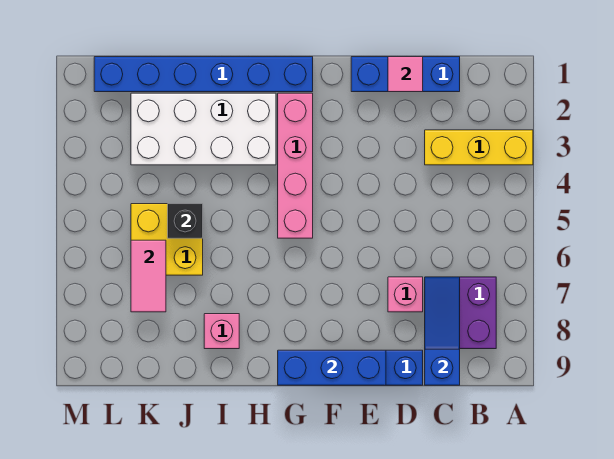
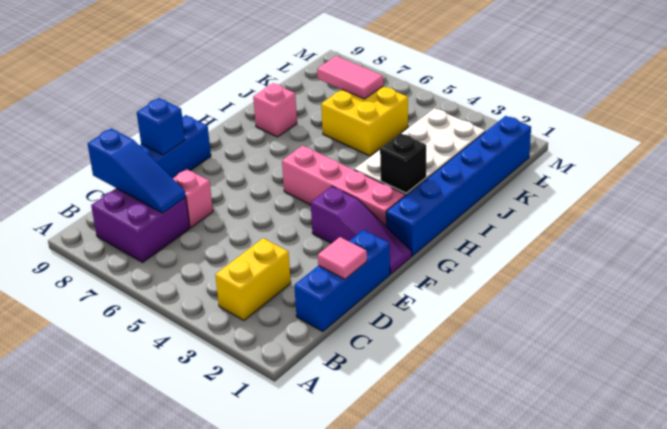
yellow brick A3:C3 level 1 -> yellow brick B3:C3 level 1
blue brick E9:G9 level 2 -> blue brick E9 level 2
none -> purple slope F1:F3 level 1 top 3
black brick J5 level 2 -> black brick H2 level 2

